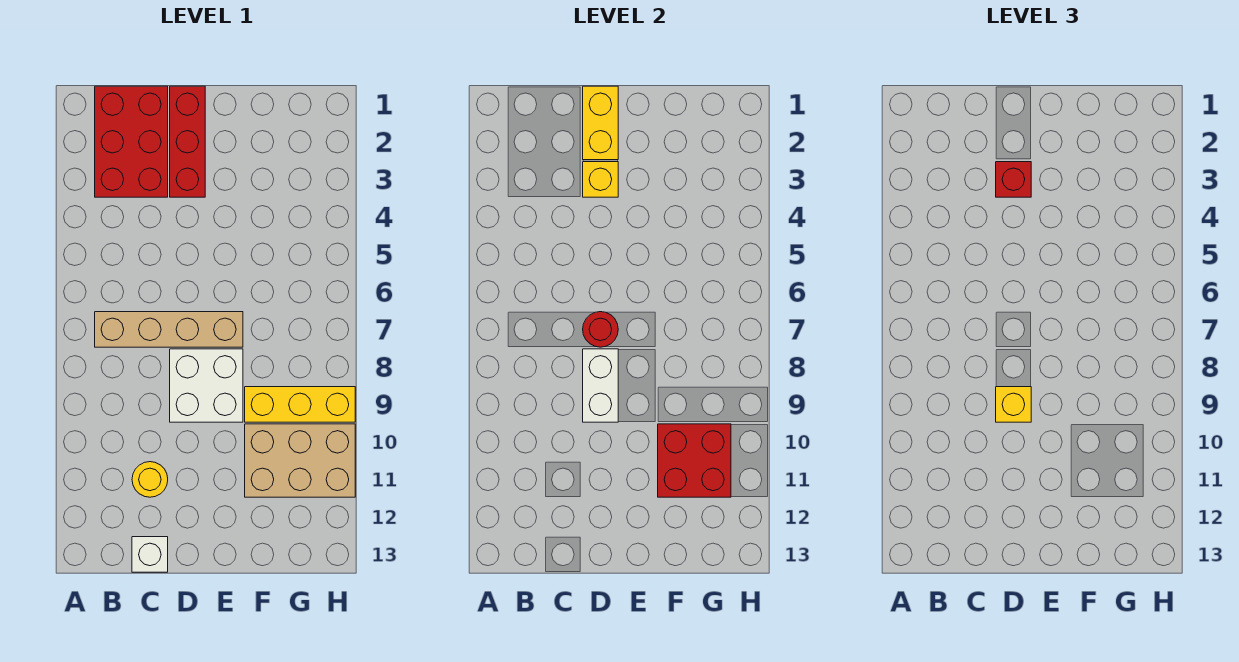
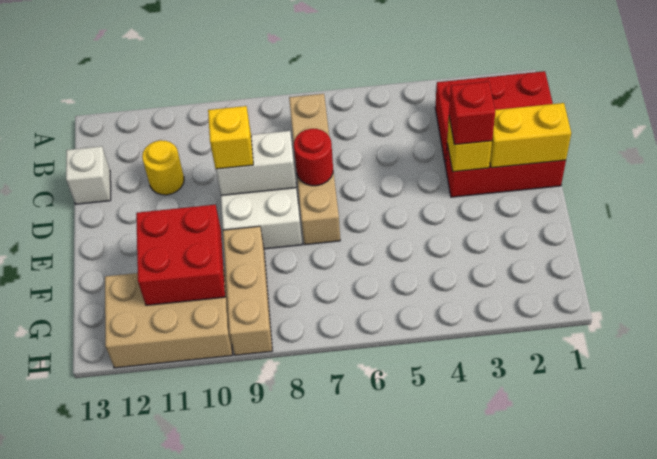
yellow brick F9:H9 level 1 -> tan brick F9:H9 level 1
tan brick F10:H11 level 1 -> tan brick G10:H12 level 1

